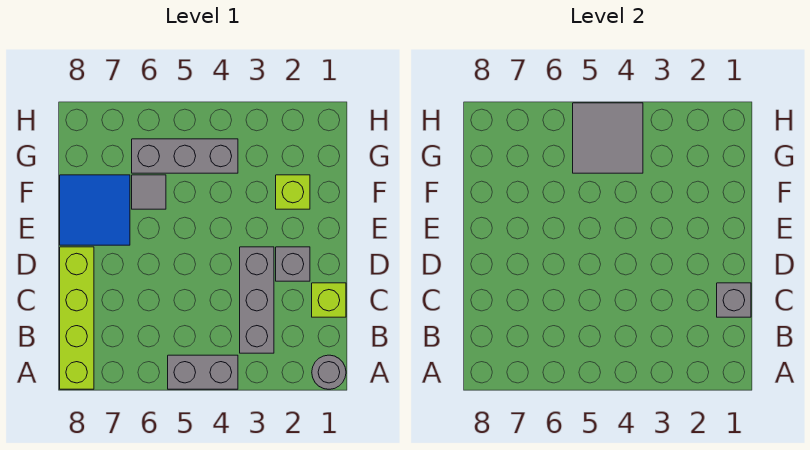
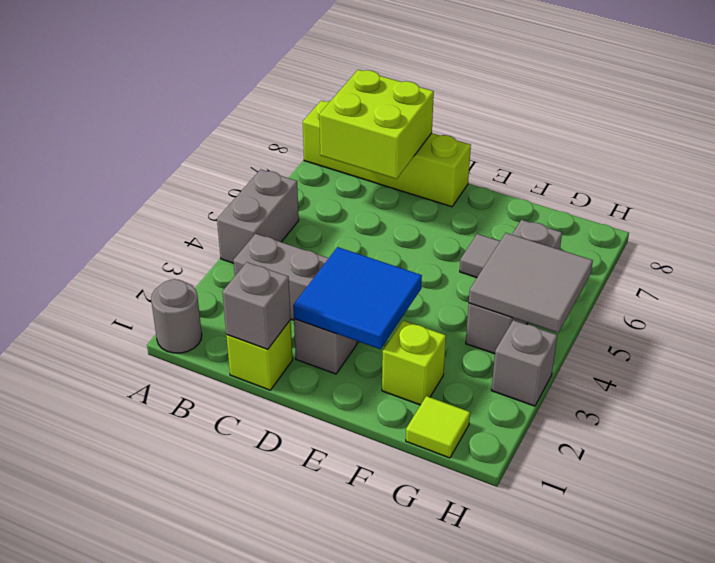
none -> lime brick B7:C8 level 2
blue tile E7:F8 level 1 -> blue tile D2:E3 level 2
none -> lime tile G1 level 1
none -> grey brick H3 level 1

